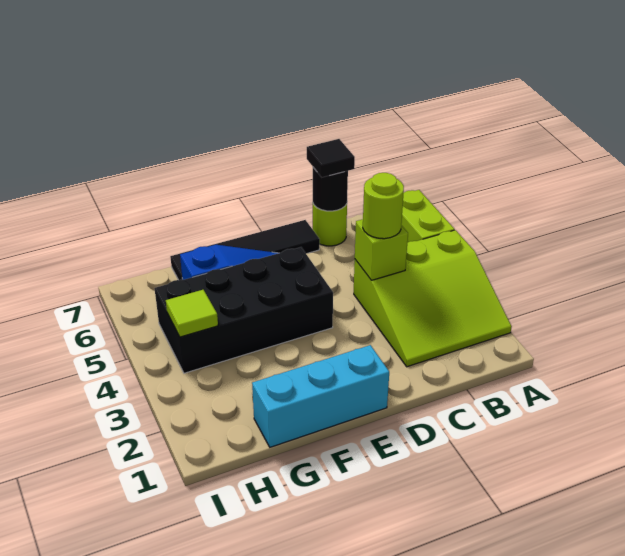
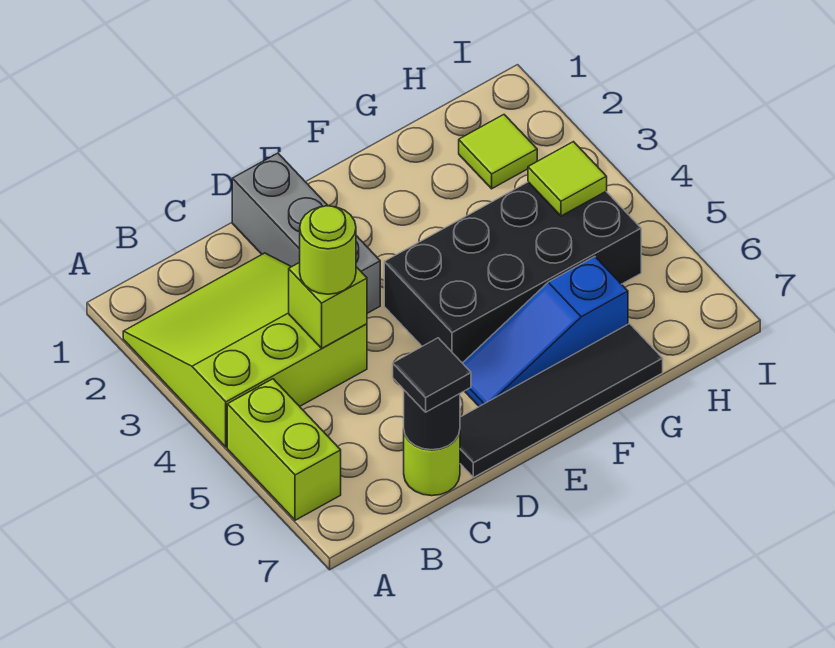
none -> grey brick D1:D3 level 1
cyan brick E1:G1 level 1 -> none
none -> lime tile H2 level 1

